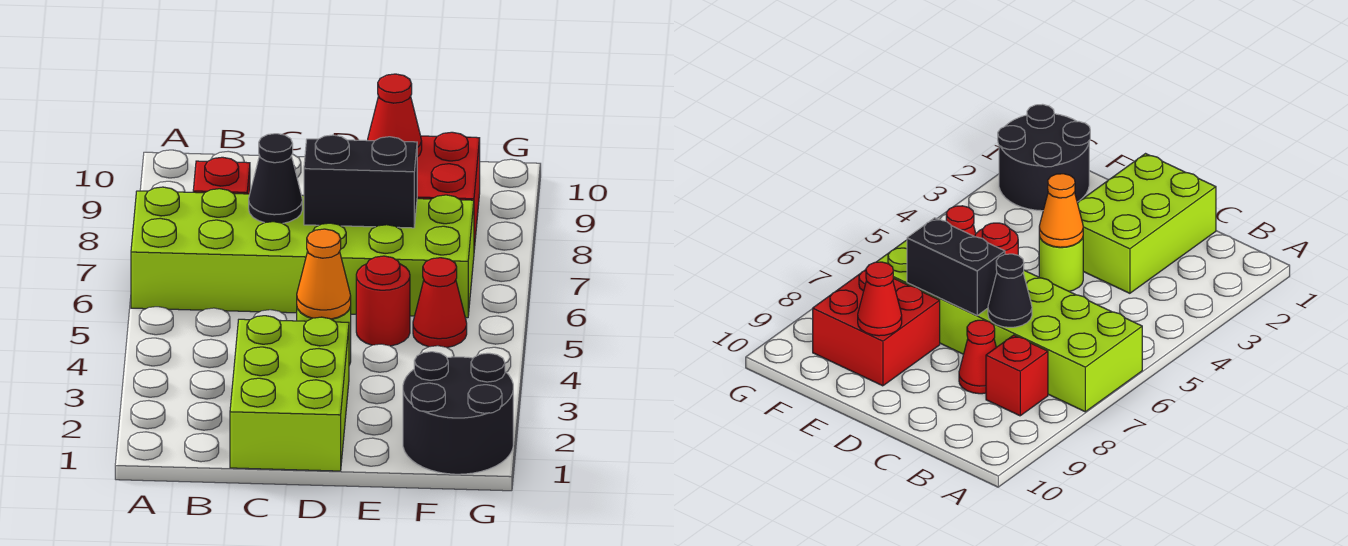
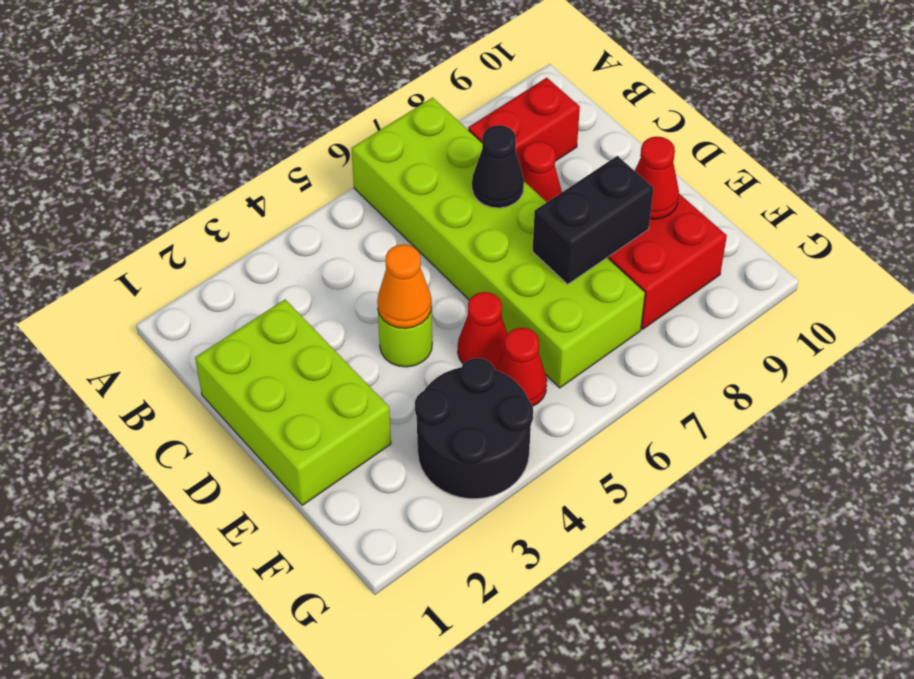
red brick B8 level 1 -> red brick B8:B9 level 1
lime brick C1:D3 level 1 -> lime brick C1:E2 level 1
black brick D7:E7 level 2 -> black brick E7:E8 level 2
red round brick E5 level 1 -> red cone E5 level 1
black round brick F1:G2 level 1 -> black round brick F3:G4 level 1

